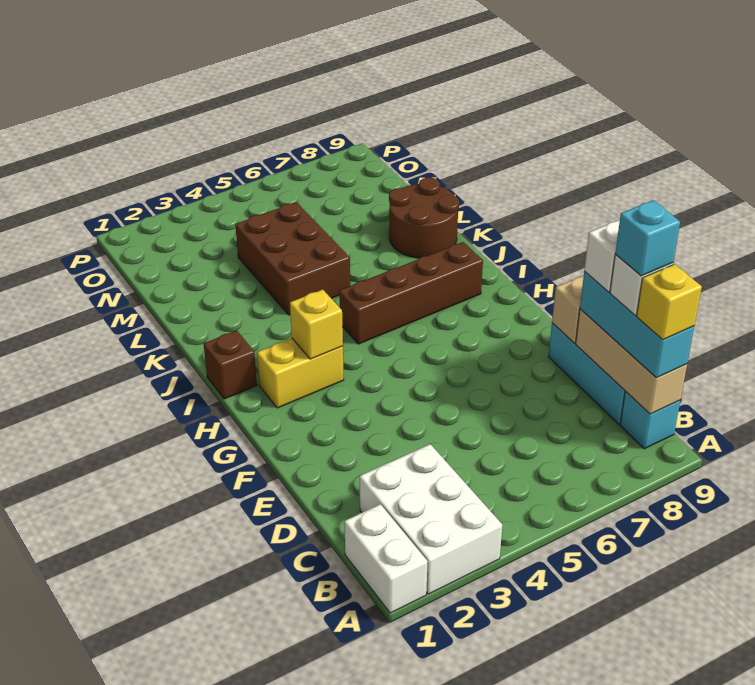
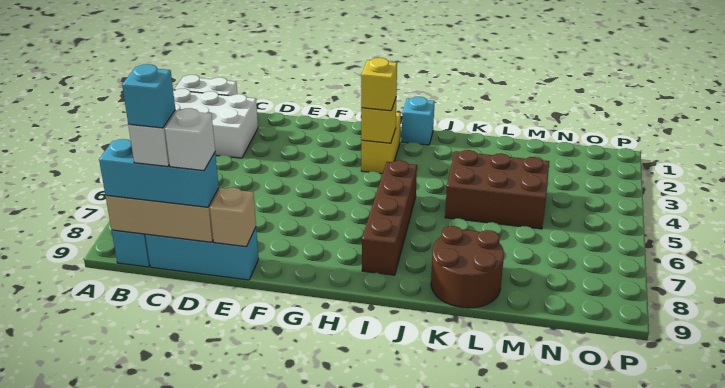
yellow brick B9 level 4 -> yellow brick H3 level 3
brown brick I1 level 1 -> cyan brick I1 level 1

